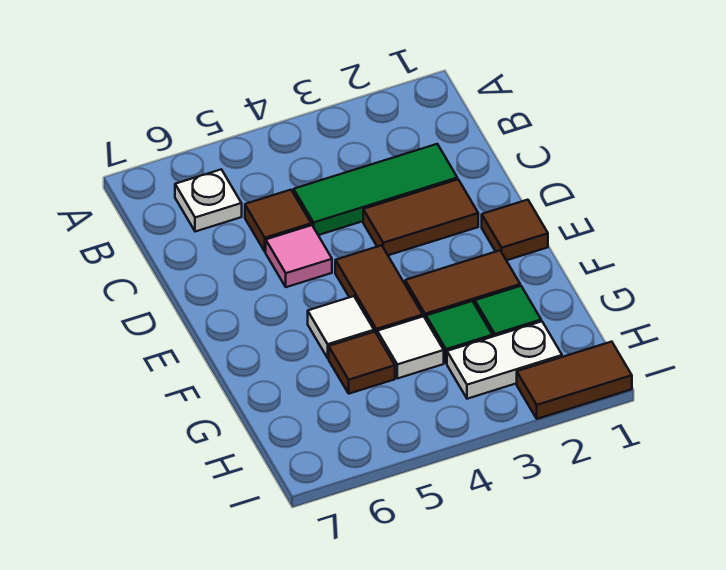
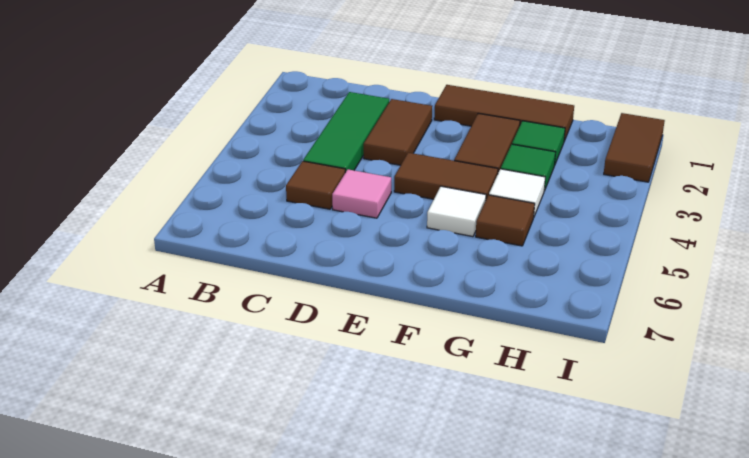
white plate B6 level 1 -> none
brown tile E1 level 1 -> brown tile E1:G1 level 1
white plate H2:H3 level 1 -> none

